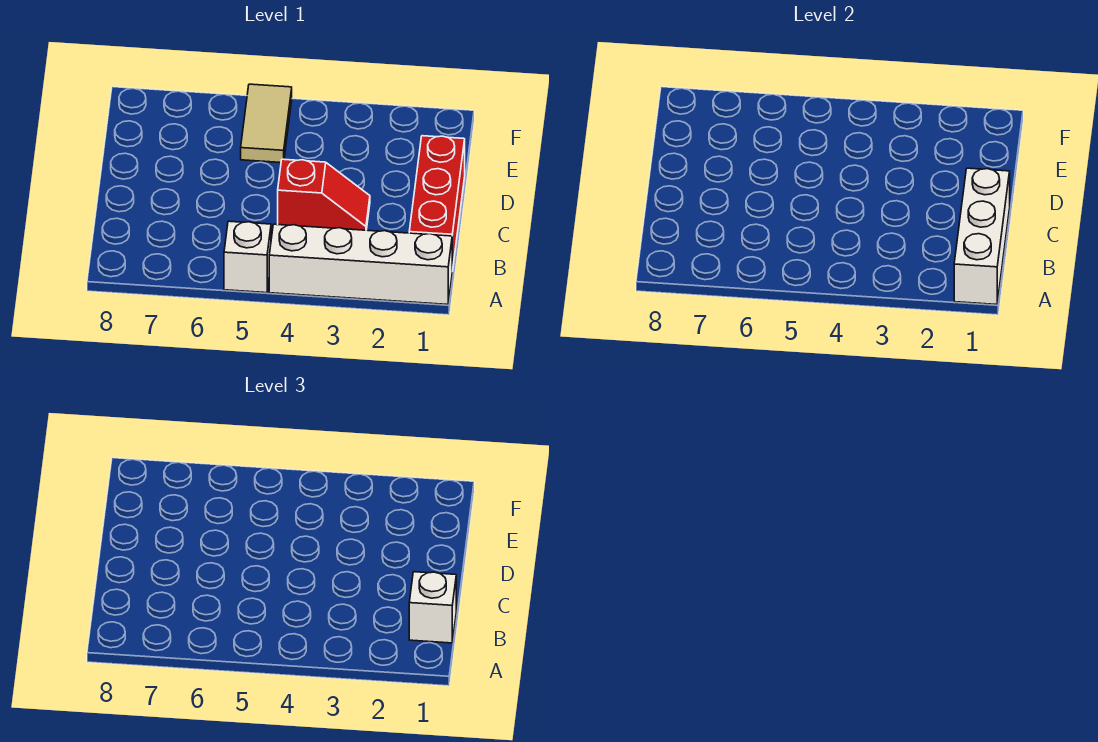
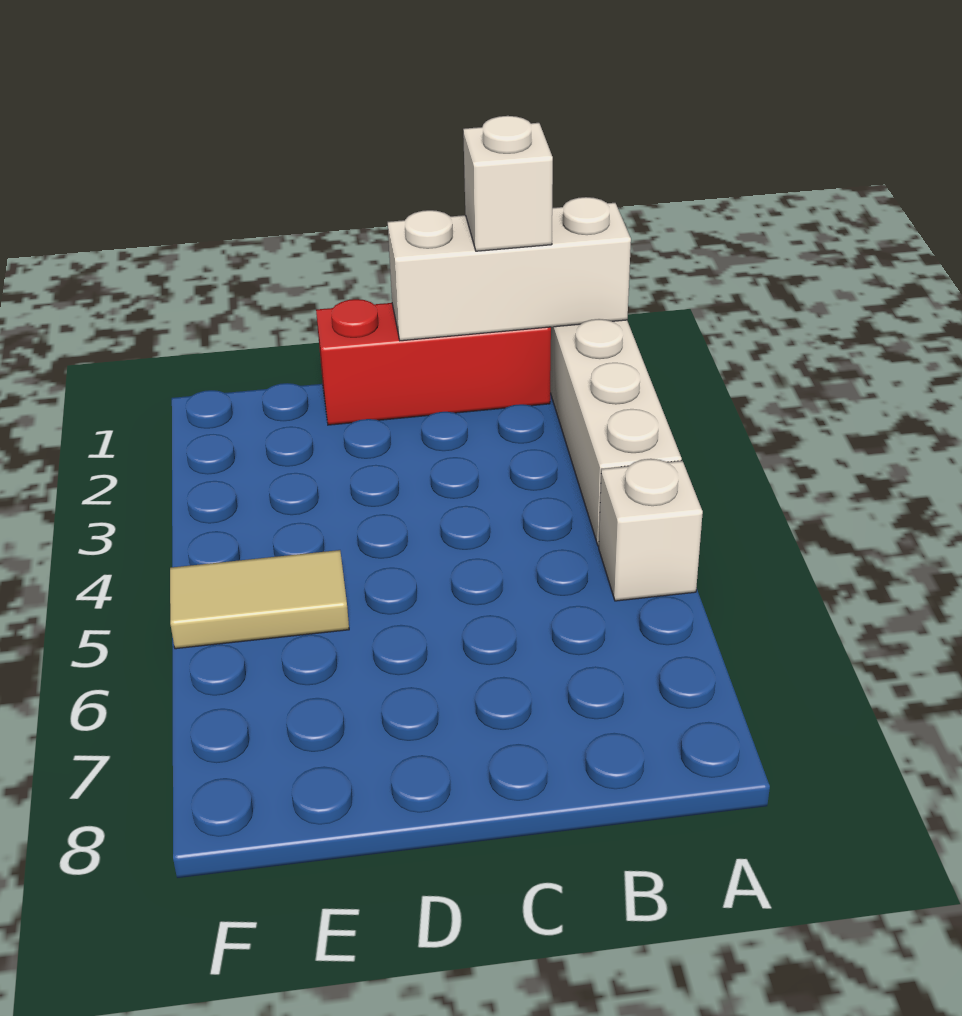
red slope C3:C4 level 1 top 4 -> none

